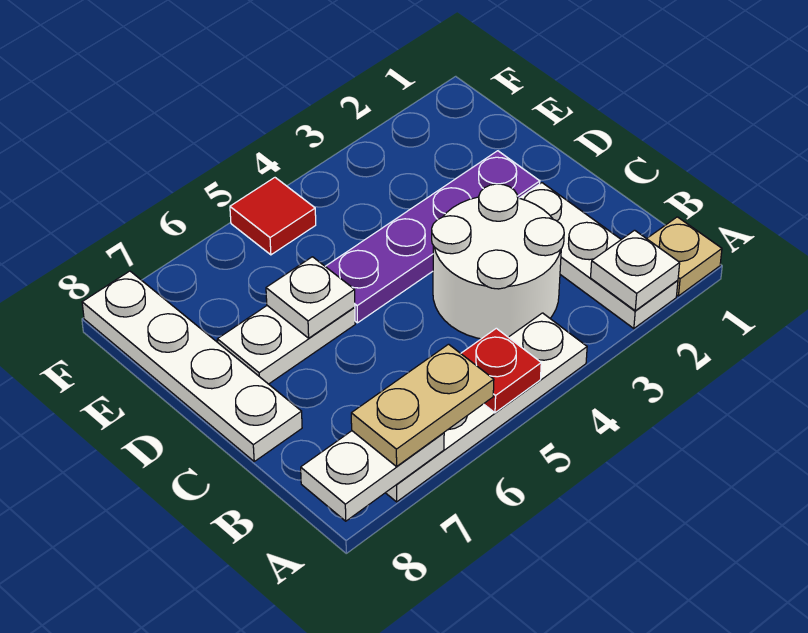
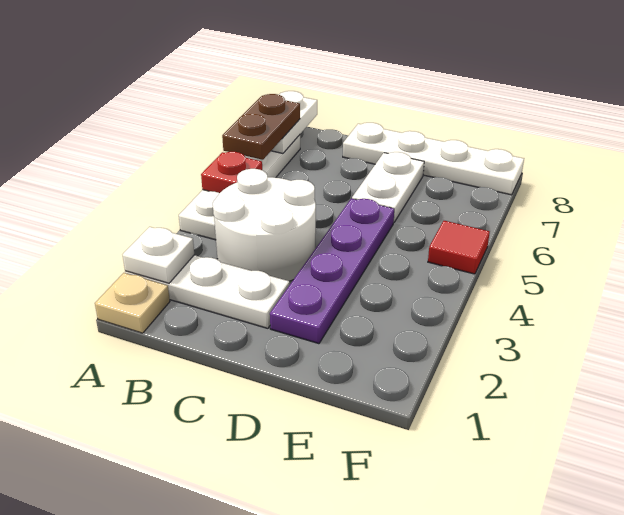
tan plate A6:A7 level 3 -> brown plate A6:A7 level 3
white plate D6 level 2 -> none

